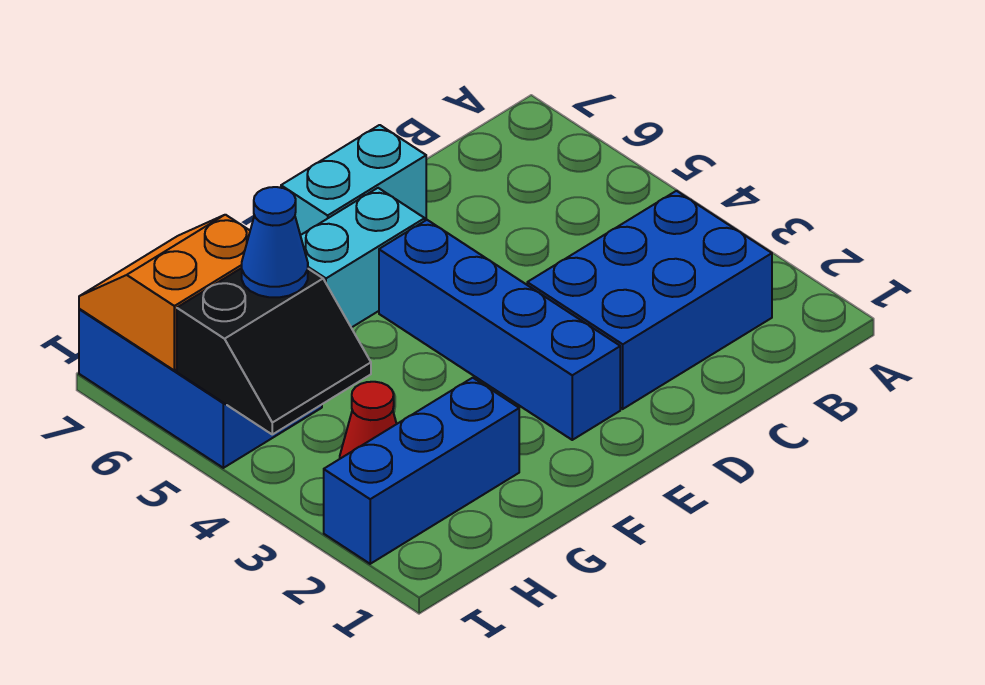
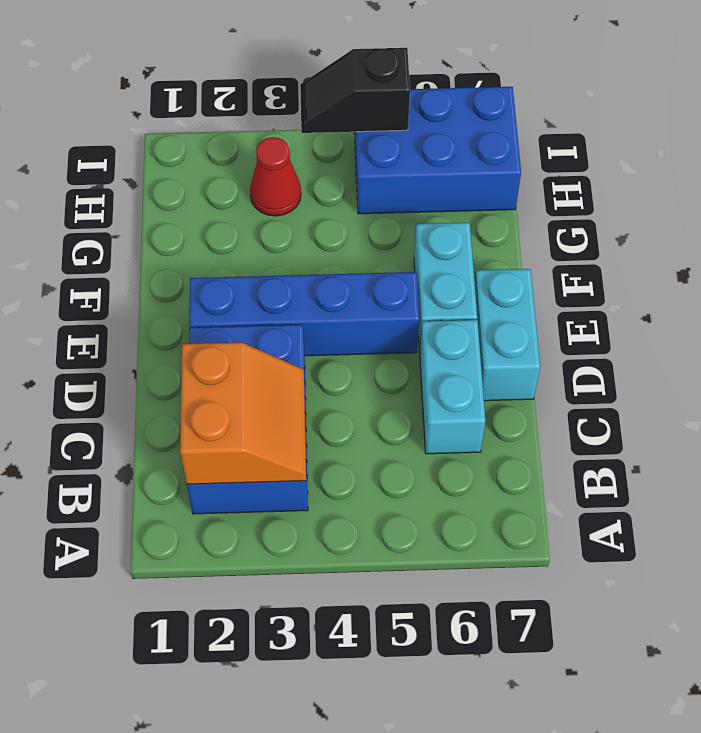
none -> cyan brick C6:D6 level 1
blue brick G2:I2 level 1 -> none
black slope H4:I5 level 2 top 5 -> black slope I4:I5 level 2 top 5
blue cone H5 level 3 -> none
orange slope H6:I7 level 2 top 6 -> orange slope B2:C3 level 2 top 2

